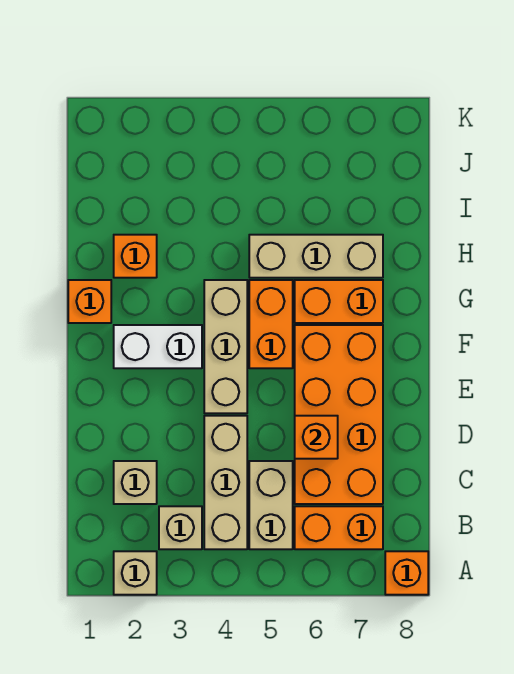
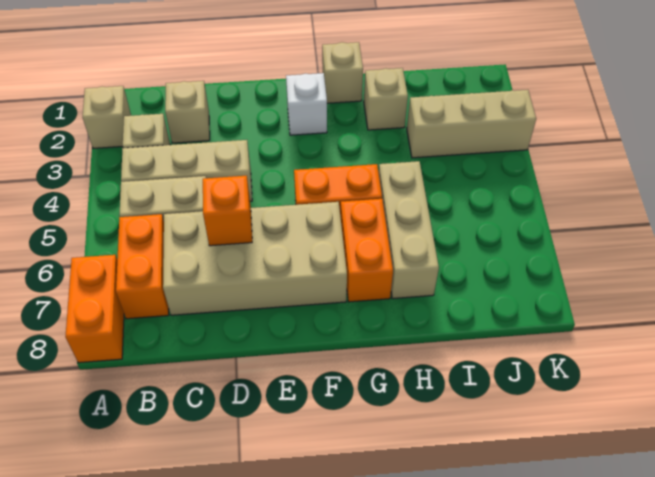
orange brick A8 level 1 -> orange brick A7:A8 level 1
orange brick C6:F7 level 1 -> tan brick C6:F7 level 1
tan brick E4:G4 level 1 -> tan brick I3:K3 level 1
white brick F2:F3 level 1 -> white brick F2 level 1
orange brick G1 level 1 -> tan brick G1 level 1
orange brick H2 level 1 -> tan brick H2 level 1

